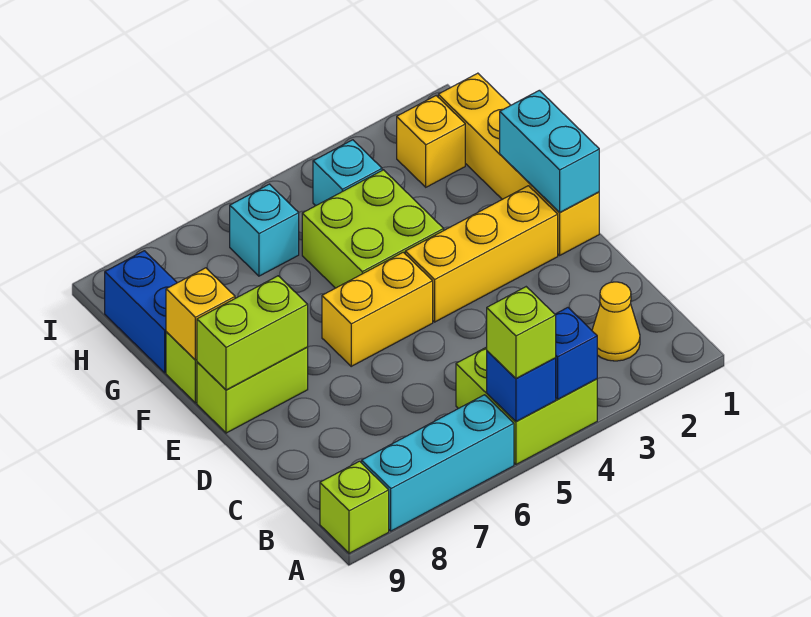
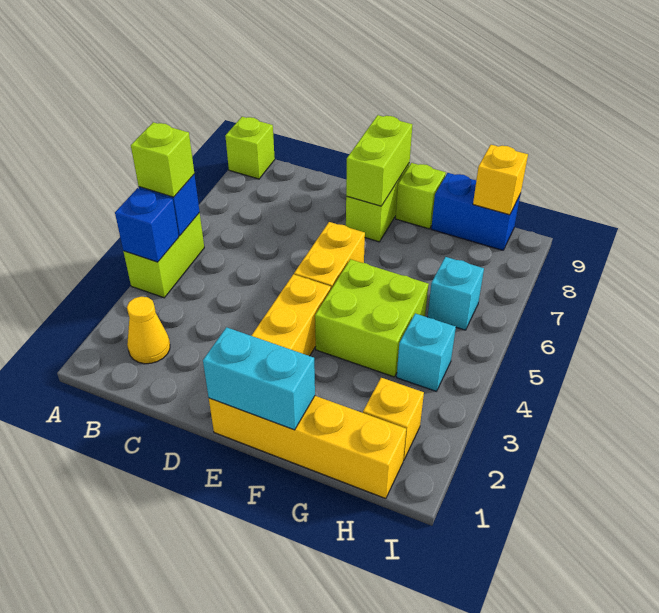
lime brick A4:B5 level 1 -> lime brick A4:A5 level 1
cyan brick A6:A8 level 1 -> none
yellow brick F9 level 2 -> yellow brick H9 level 2

